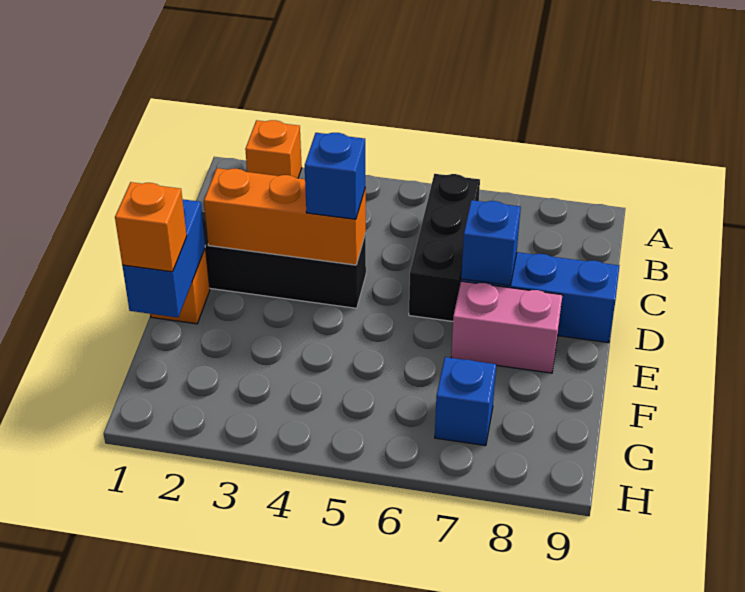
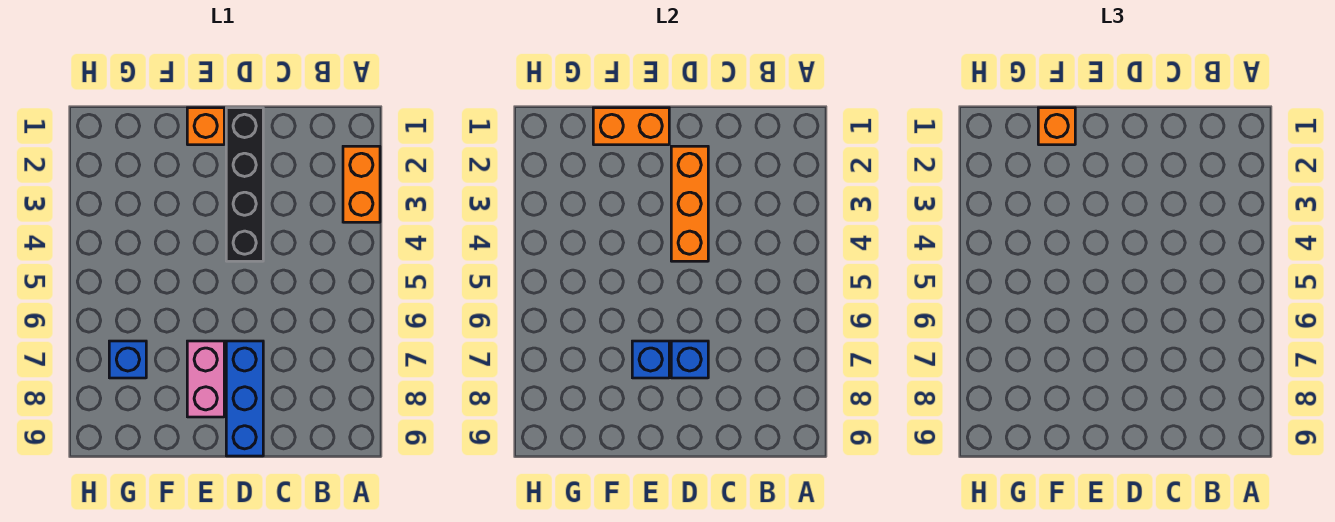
orange brick A2 level 1 -> orange brick A2:A3 level 1
black brick B6:D6 level 1 -> none
blue brick D4 level 3 -> blue brick E7 level 2
blue brick E1:F1 level 2 -> orange brick E1:F1 level 2

